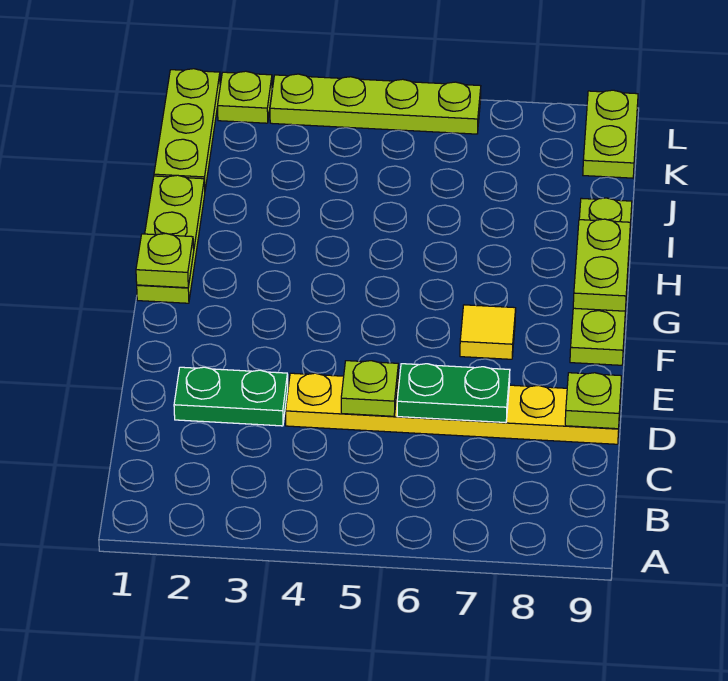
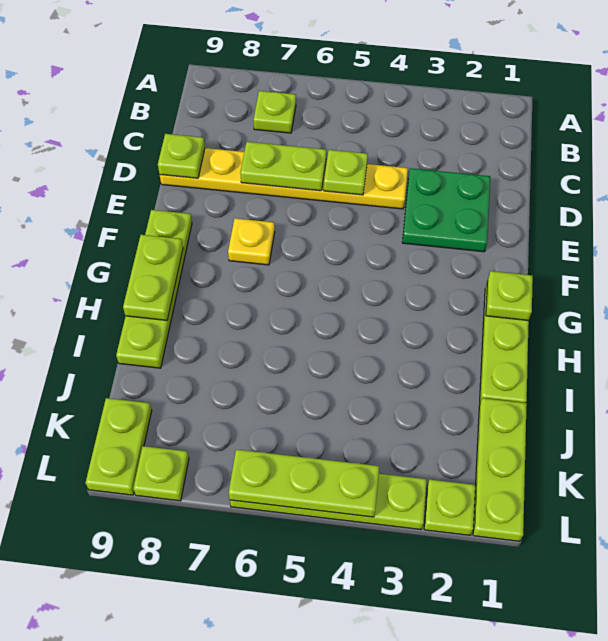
none -> lime plate B7 level 1
green plate D2:D3 level 1 -> green plate D2:E3 level 1
green plate D6:D7 level 2 -> lime plate D6:D7 level 2
yellow tile F7 level 1 -> yellow plate F7 level 1
none -> lime plate L4:L6 level 2
none -> lime plate L8 level 1

